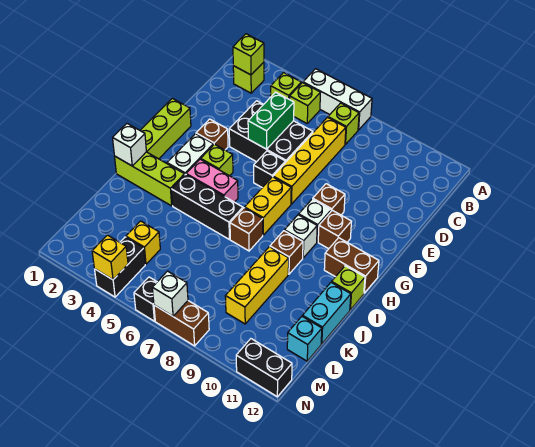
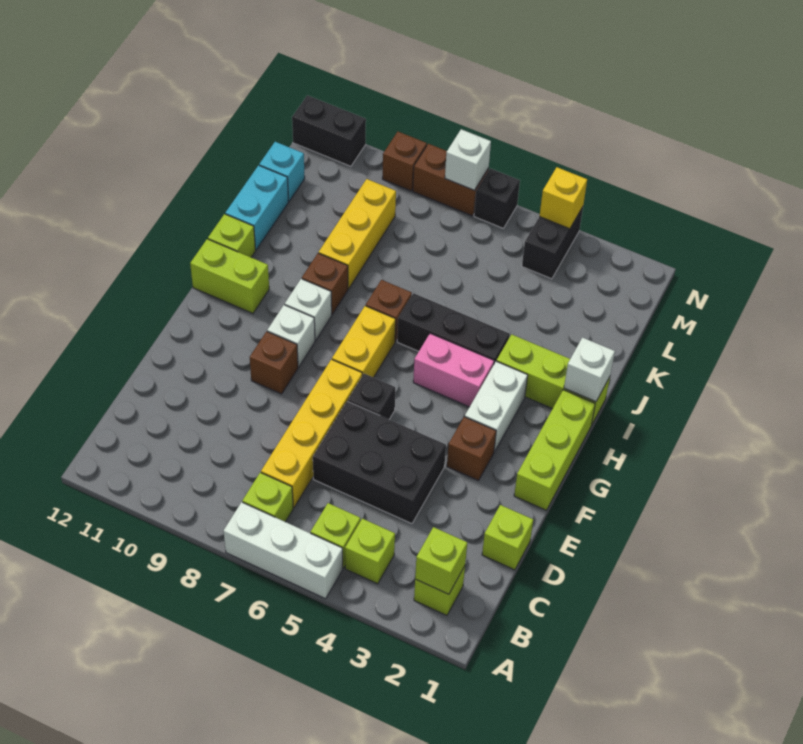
green brick D5:E5 level 2 -> none
lime brick G4 level 1 -> lime brick D1 level 1
brown brick G10 level 1 -> brown brick N9 level 1
brown brick H11:H12 level 1 -> lime brick H11:H12 level 1
yellow brick L4 level 1 -> none

